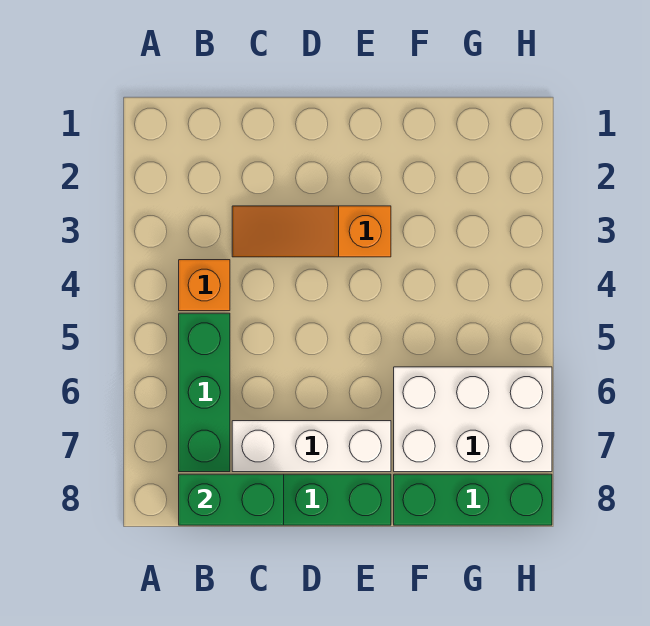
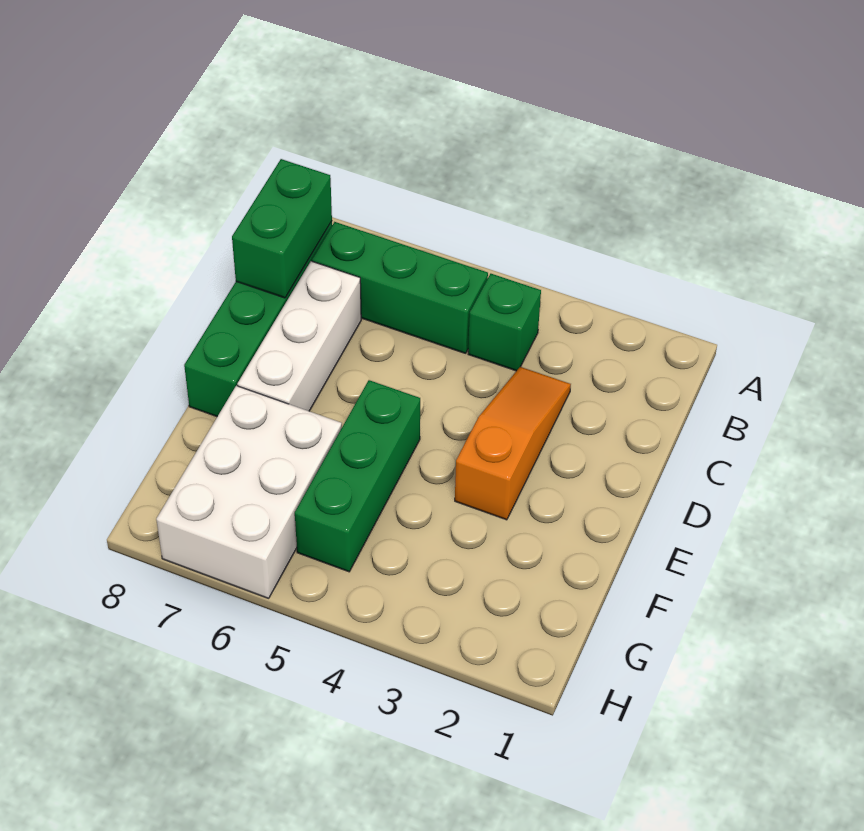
orange brick B4 level 1 -> green brick B4 level 1
green brick F8:H8 level 1 -> green brick E5:G5 level 1

